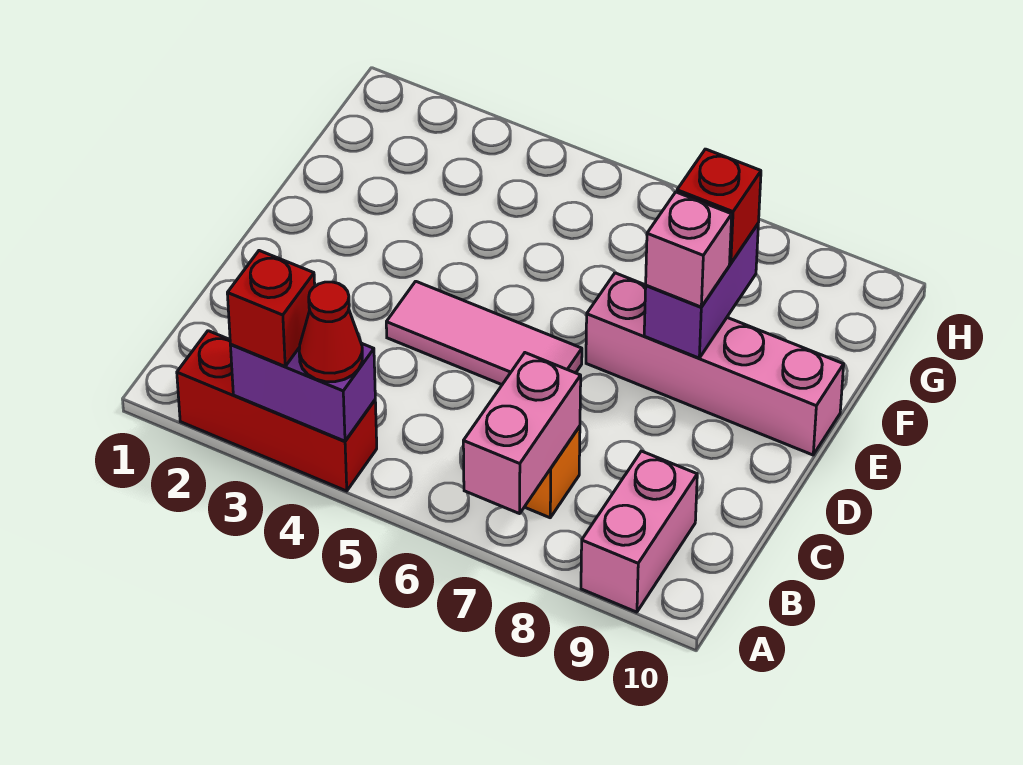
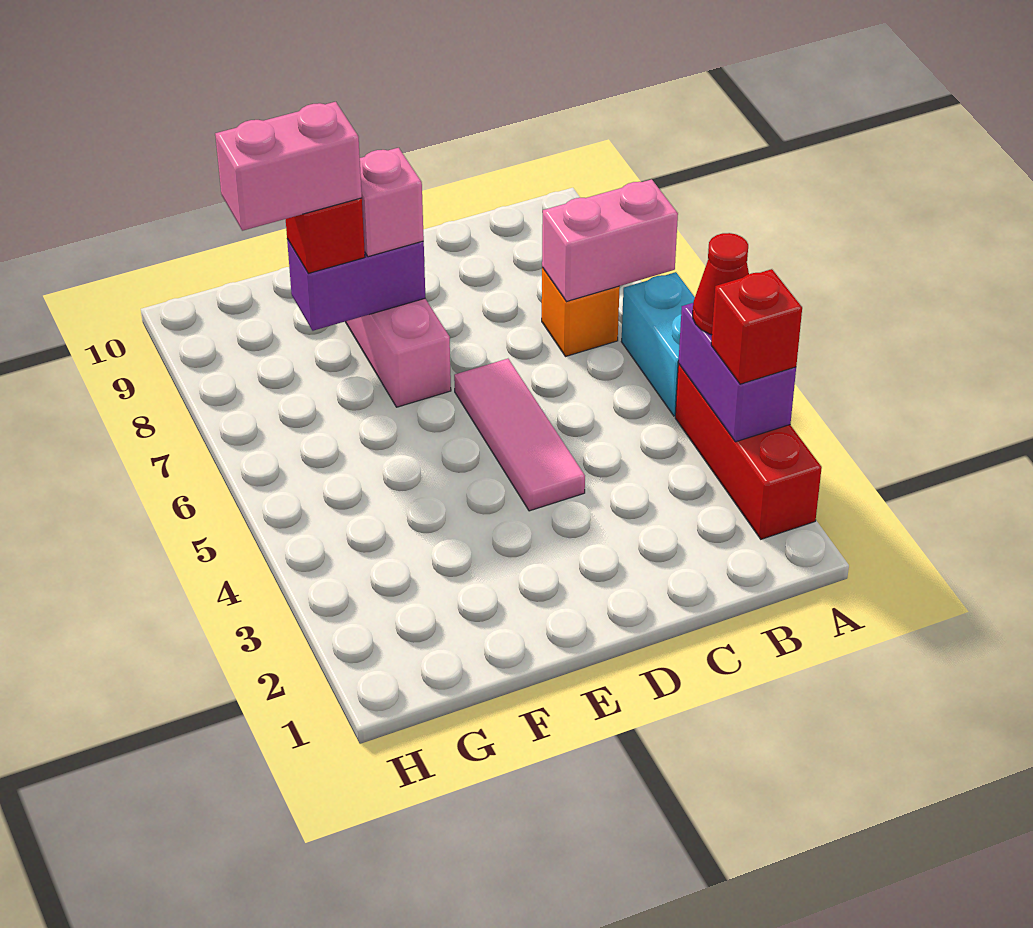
none -> cyan brick A5:A6 level 1
pink brick A9:B9 level 1 -> pink brick F8:G8 level 4

